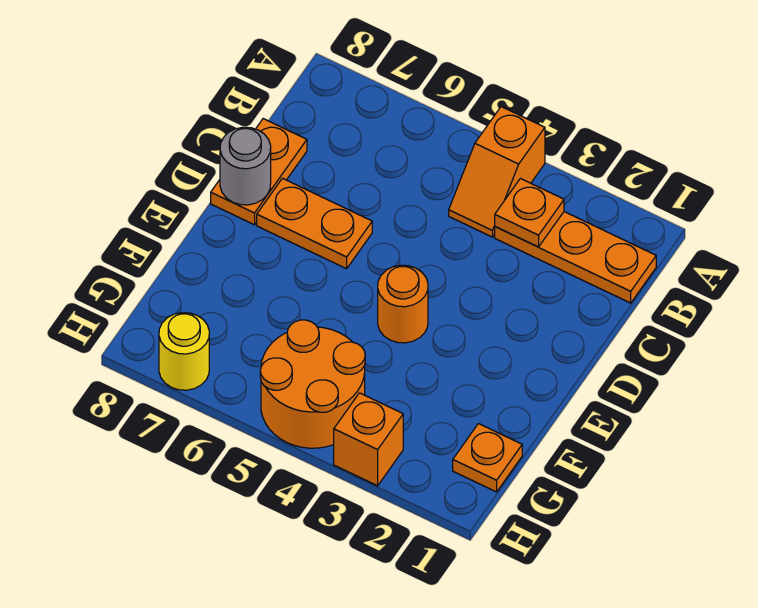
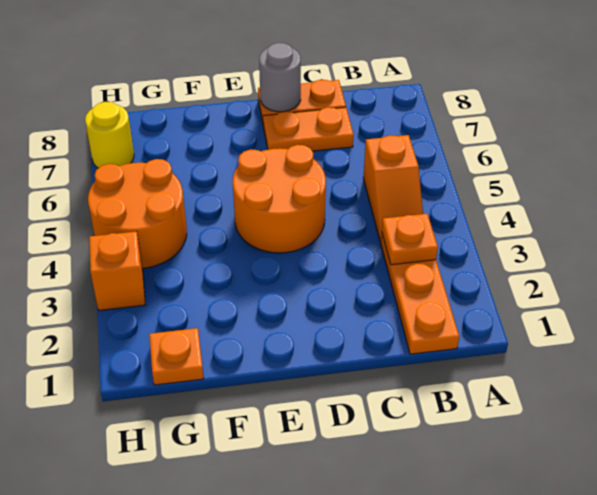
orange slope A4:B4 level 1 top A -> orange slope B4:B5 level 1 top 5
orange plate D6:D7 level 1 -> orange plate C7:D7 level 1
orange round brick E4 level 1 -> orange round brick D4:E5 level 1

